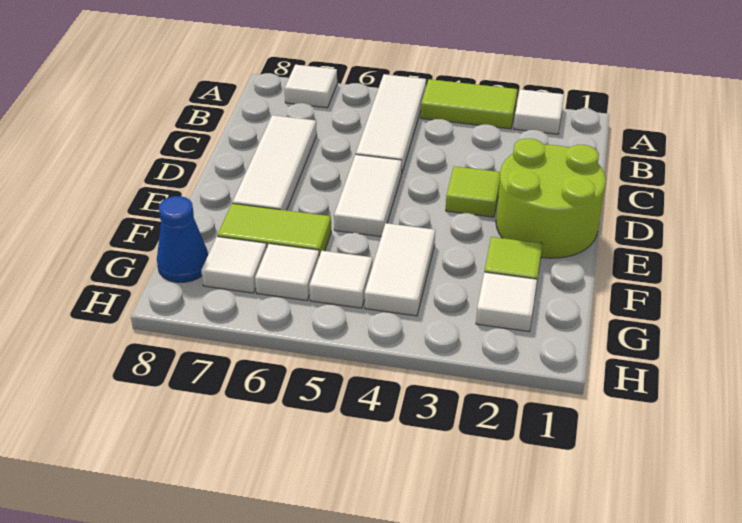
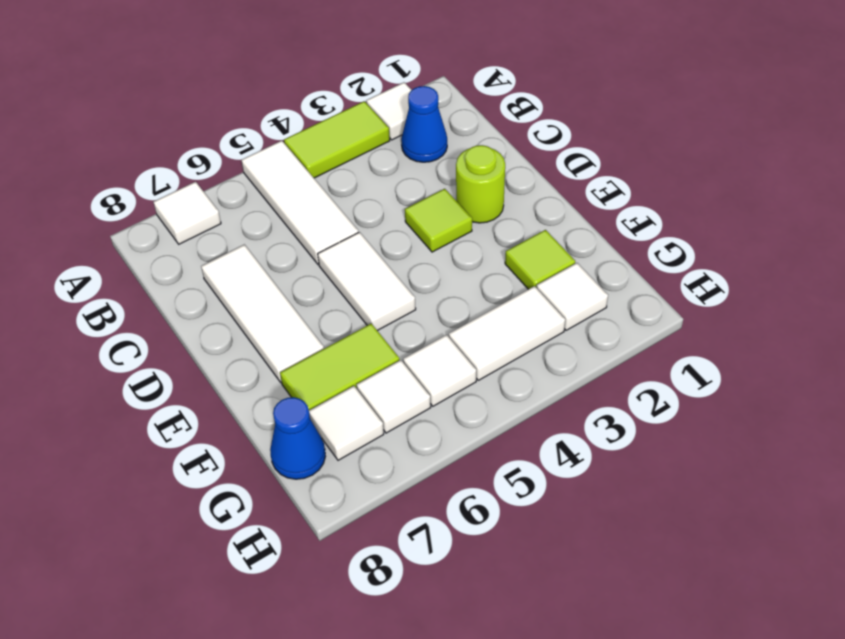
none -> blue cone B2 level 1
lime round brick D1:E2 level 1 -> lime round brick D2 level 1
white tile F4:G4 level 1 -> white tile G3:G4 level 1

